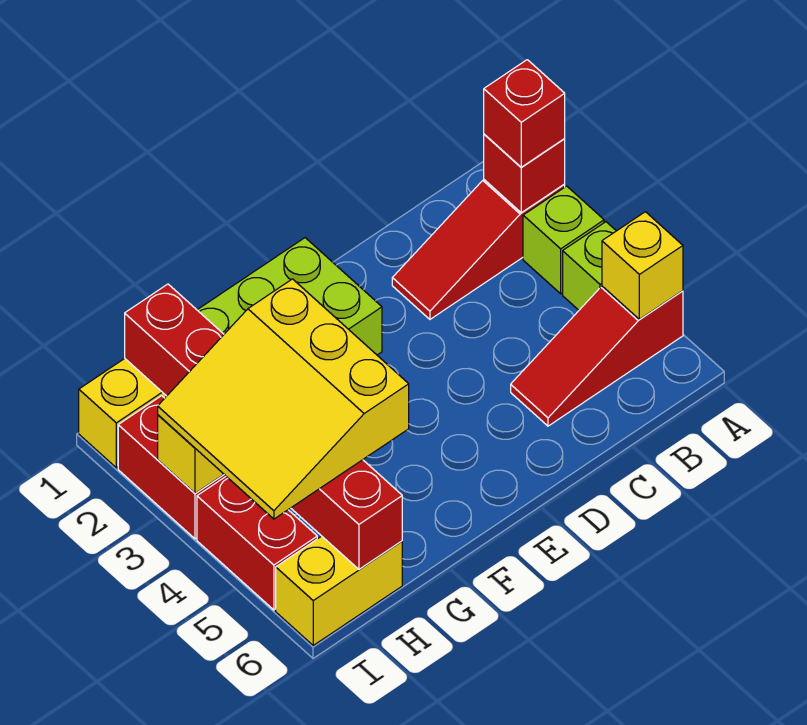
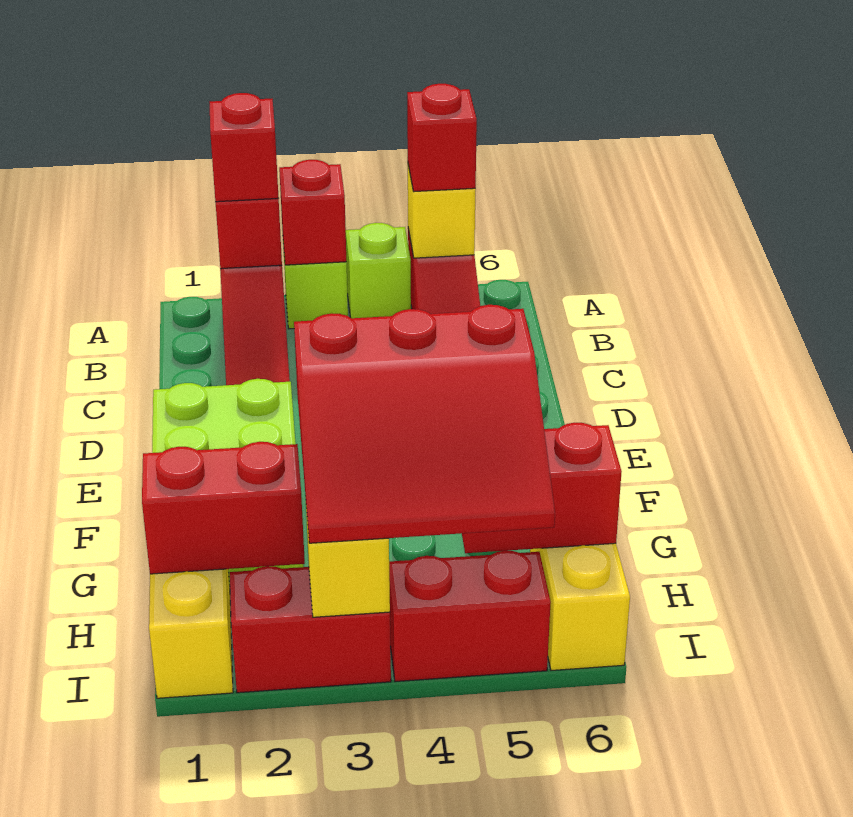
none -> red brick A3 level 2
none -> red brick A5 level 3
yellow slope G3:I5 level 3 top G -> red slope G3:I5 level 3 top G

